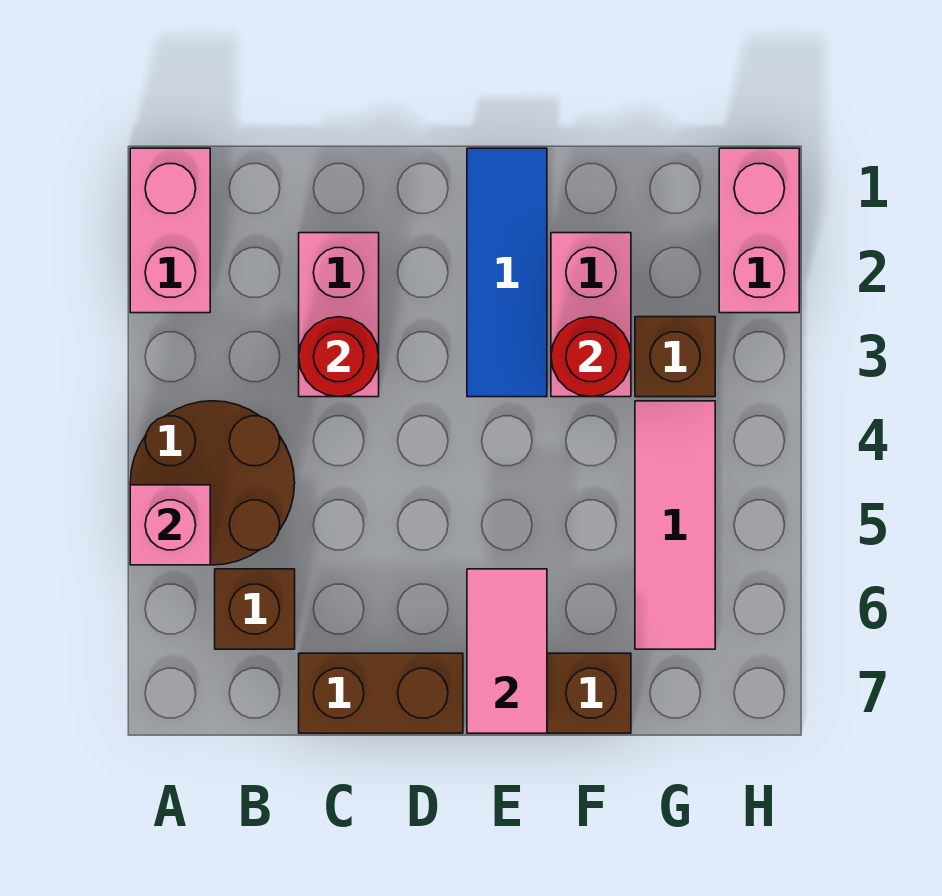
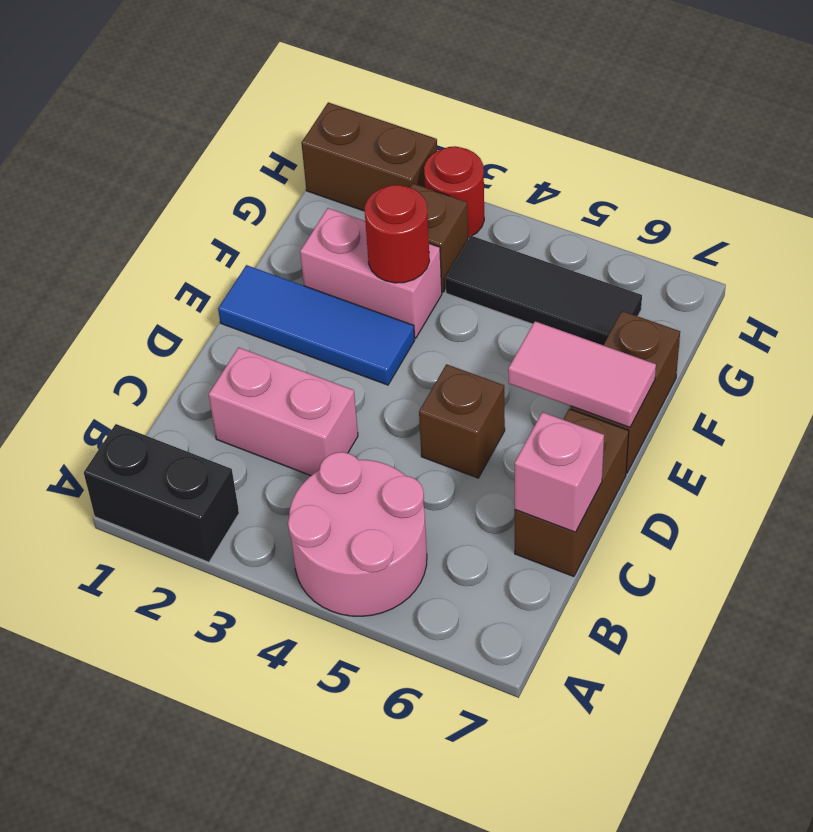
pink brick A1:A2 level 1 -> black brick A1:A2 level 1
brown round brick A4:B5 level 1 -> pink round brick A4:B5 level 1
pink brick A5 level 2 -> pink brick C7 level 2
brown brick B6 level 1 -> brown brick D5 level 1
red round brick C3 level 2 -> red round brick H3 level 1
pink tile G4:G6 level 1 -> black tile G4:G6 level 1
pink brick H1:H2 level 1 -> brown brick H1:H2 level 1

